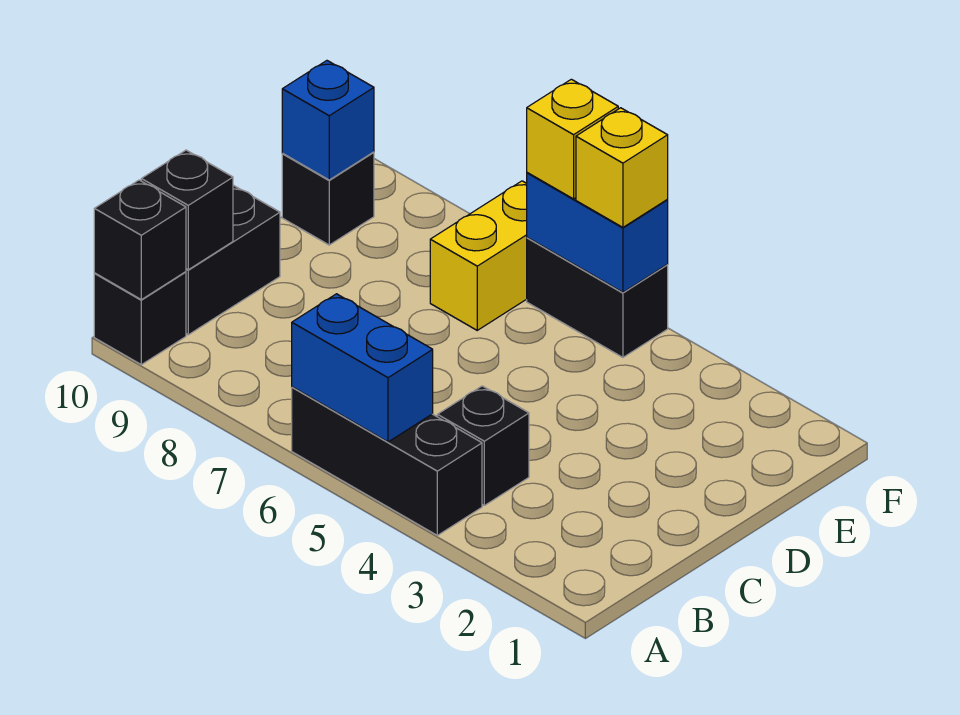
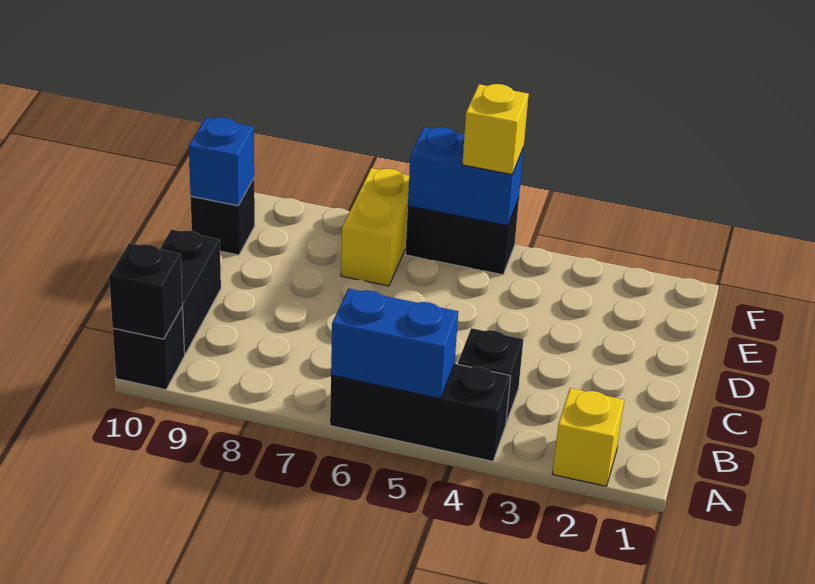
black brick B10 level 2 -> none
yellow brick F6 level 3 -> yellow brick A2 level 1

